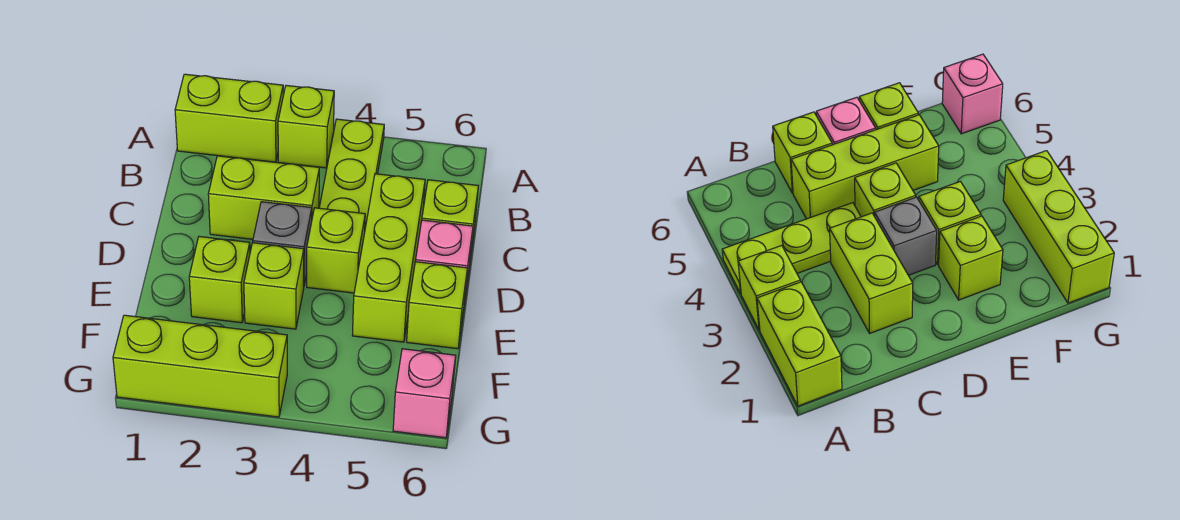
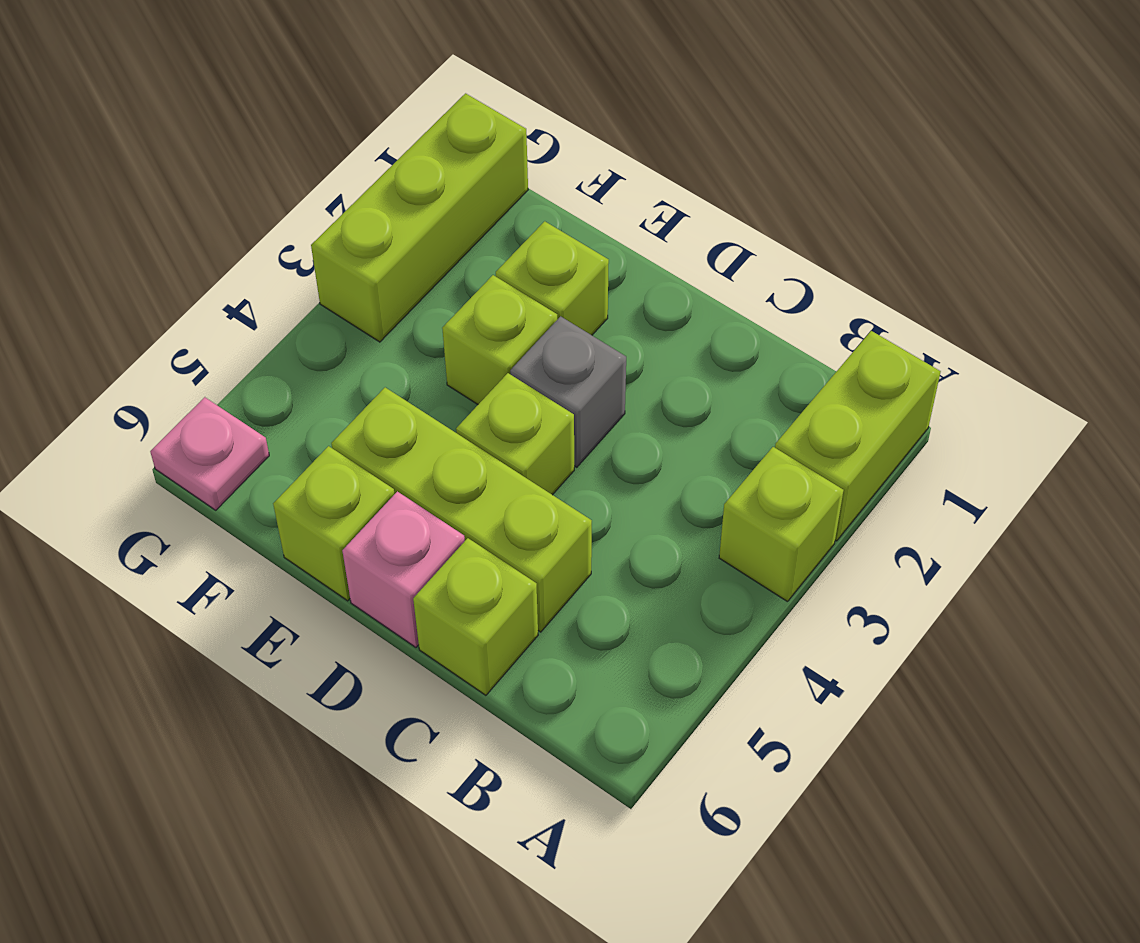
lime plate A4:C4 level 1 -> none
lime brick C2:C3 level 1 -> none
pink brick G6 level 1 -> pink plate G6 level 1

